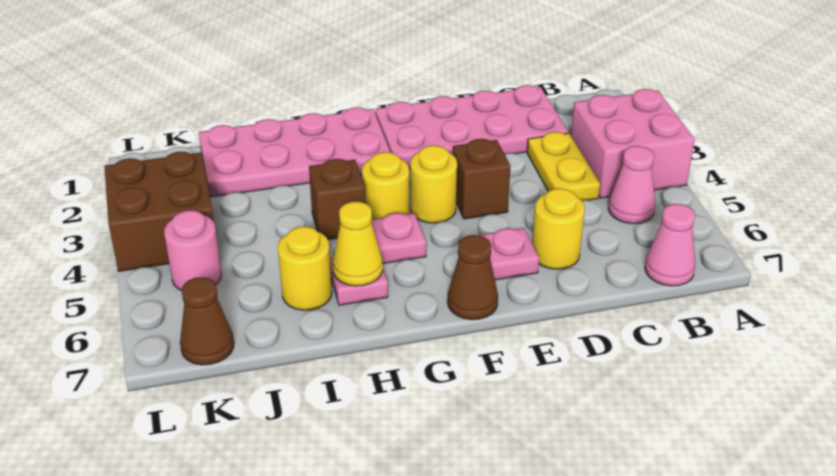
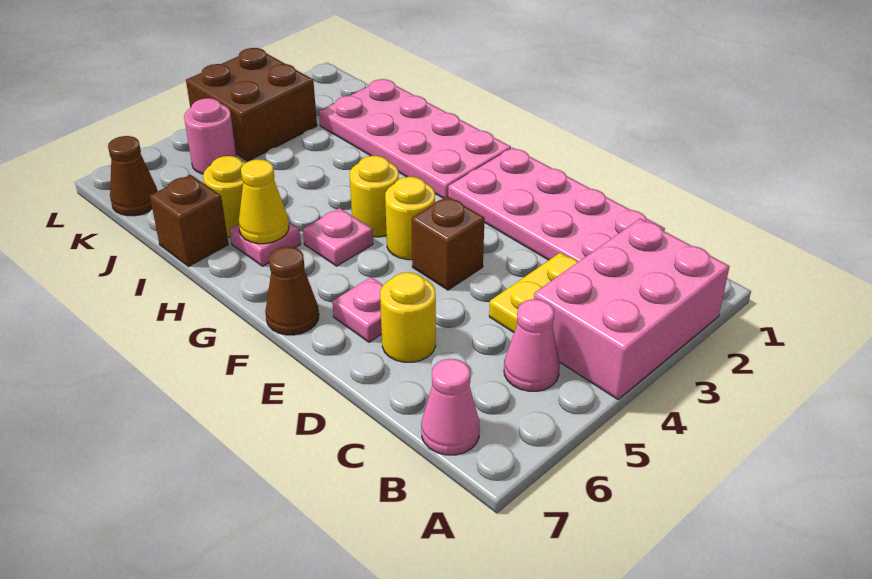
pink brick A3:B4 level 1 -> pink brick A2:B4 level 1
brown brick H4 level 1 -> brown brick I7 level 1

